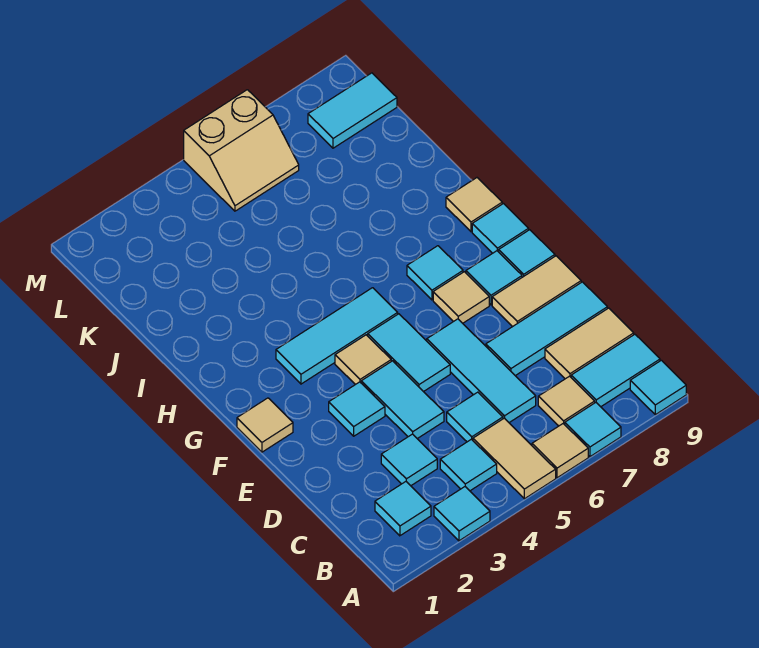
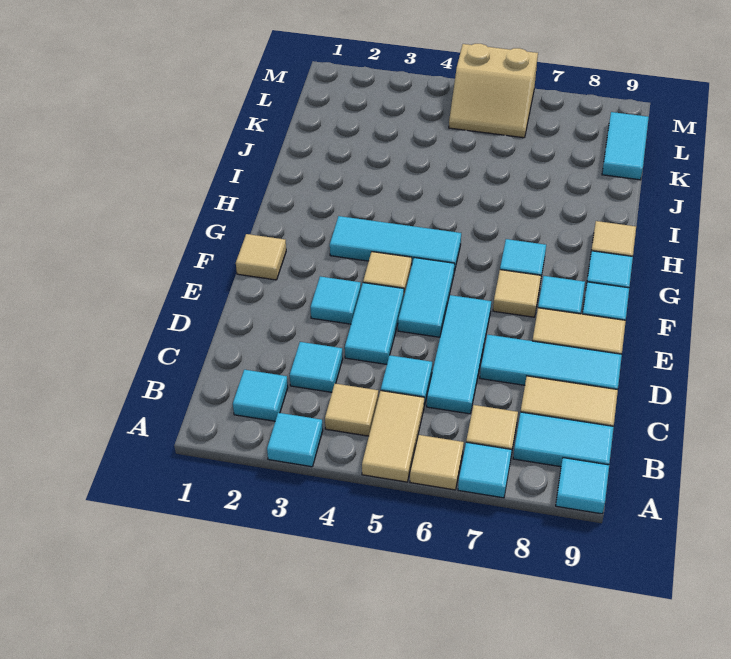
cyan tile B4 level 1 -> tan tile B4 level 1
cyan tile L8:L9 level 1 -> cyan tile K9:L9 level 1

